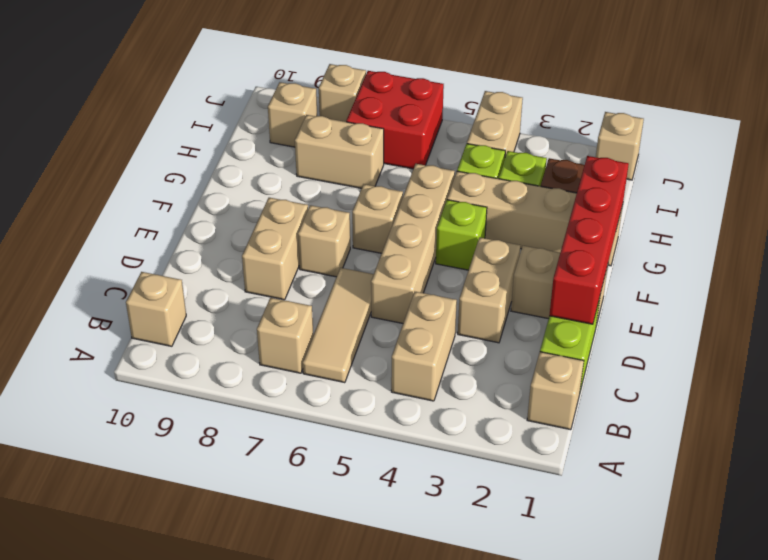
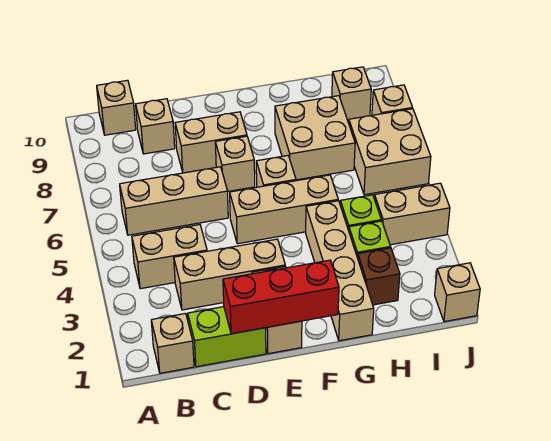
tan tile B6:D6 level 1 -> tan brick B6:D6 level 1
tan brick B7 level 1 -> tan brick C9 level 1
red brick D1:G1 level 2 -> red brick D1:F1 level 2
tan brick D3:E3 level 1 -> tan brick C3:E3 level 1
tan brick D5:G5 level 1 -> tan brick E5:G5 level 1
lime brick F4 level 1 -> none
tan brick H7:H8 level 1 -> tan brick G7:H8 level 1
red brick I6:J7 level 1 -> tan brick I6:J7 level 1

